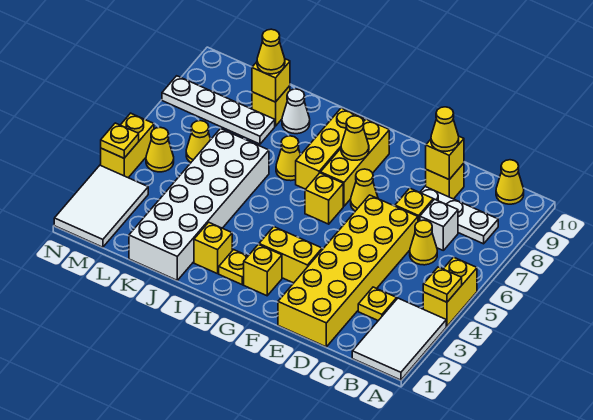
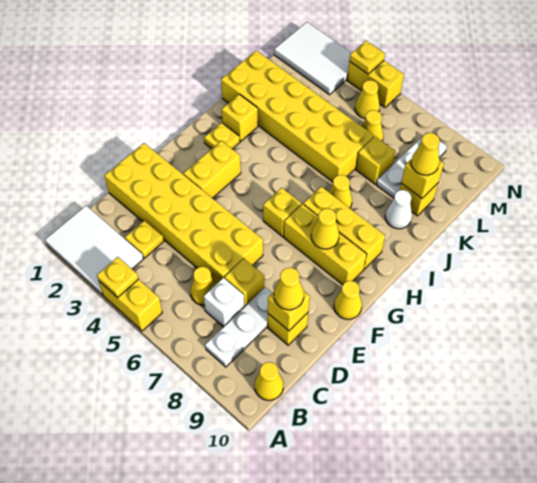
yellow cone F7 level 1 -> yellow cone F10 level 1
yellow brick G2 level 1 -> yellow brick K7 level 1
white brick J1:K6 level 1 -> yellow brick J1:K6 level 1
white plate K8:N8 level 1 -> white plate K8:M8 level 1

